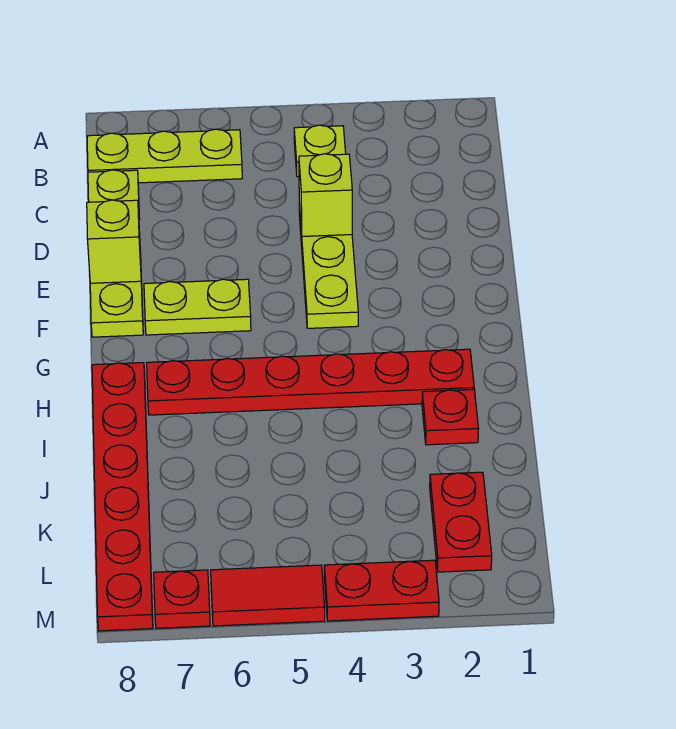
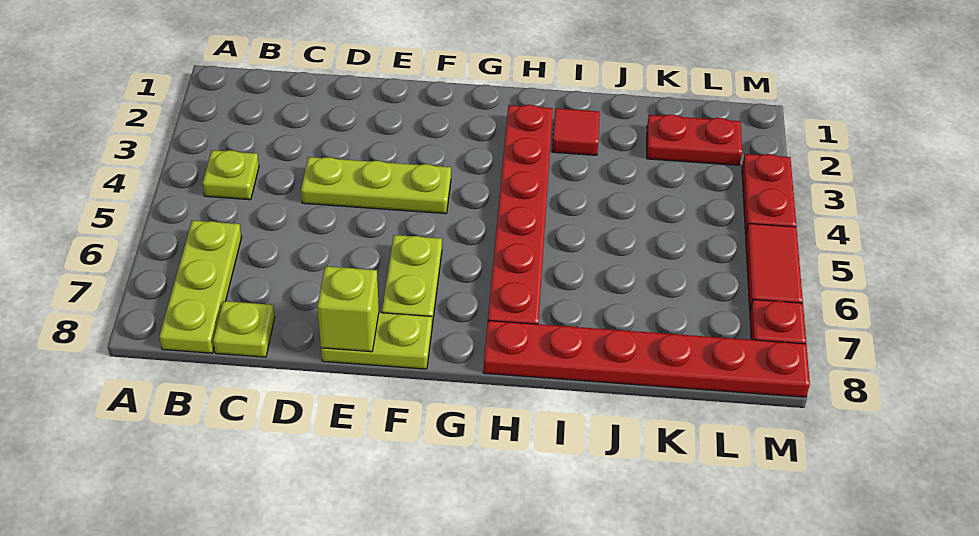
lime brick D4 level 2 -> none
red plate I2 level 1 -> red tile I2 level 1

